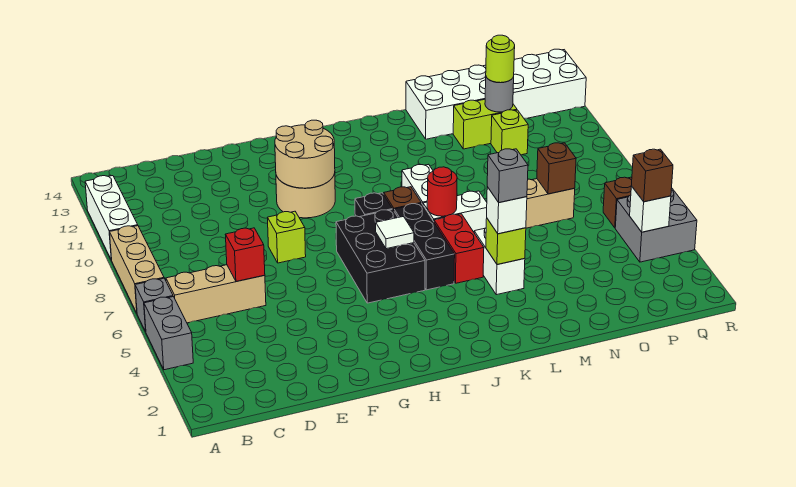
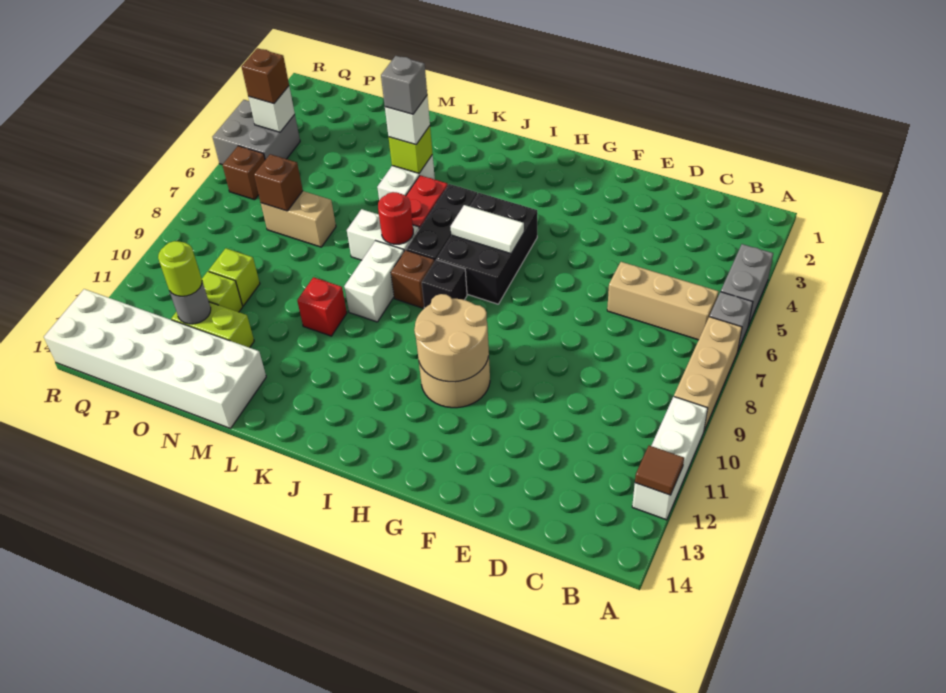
none -> brown tile A12 level 2
red brick D6 level 2 -> red brick L10 level 1
lime brick F8 level 1 -> lime brick O10 level 1
white tile I6 level 2 -> white tile H6:I6 level 2

